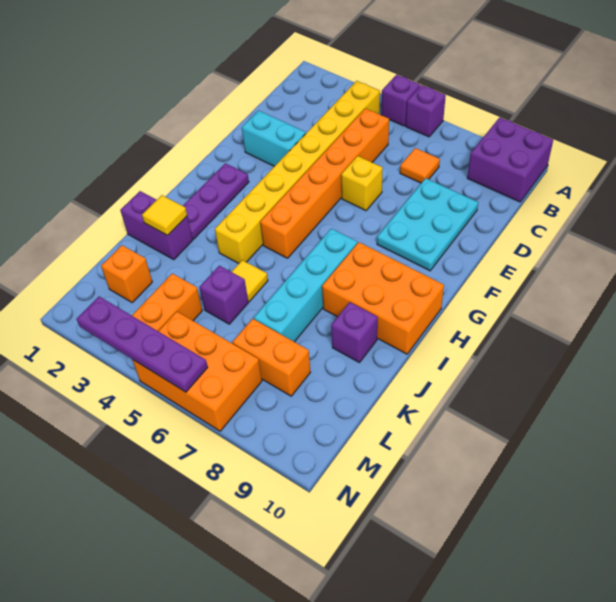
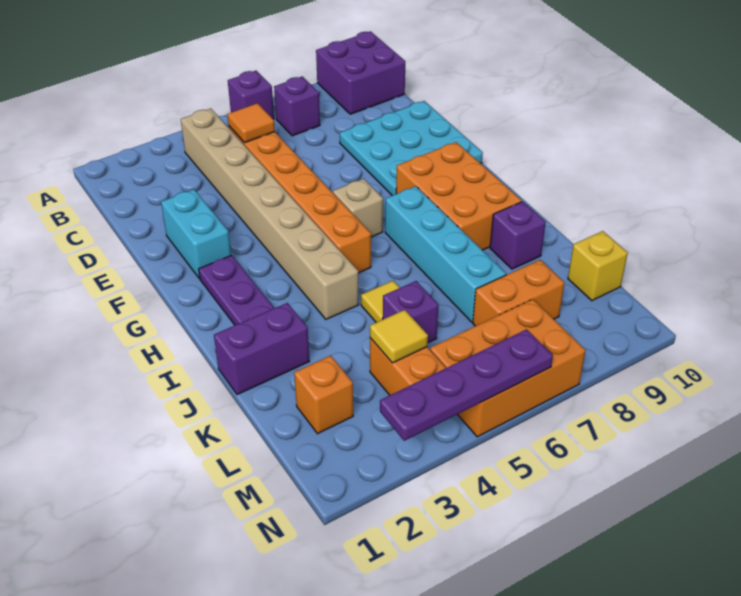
purple brick A5 level 1 -> purple brick B7 level 1
yellow brick B4:I4 level 1 -> tan brick B4:I4 level 1
orange tile C7 level 1 -> orange tile C5 level 2
cyan plate D8:F9 level 1 -> cyan plate D8:F10 level 1
cyan brick E2:E3 level 1 -> cyan brick E2:F2 level 1
yellow brick E6 level 1 -> yellow brick L10 level 1
none -> tan brick G6 level 1
orange brick H8:I10 level 1 -> orange brick G8:I9 level 1
yellow tile J2 level 2 -> yellow tile L4 level 2

